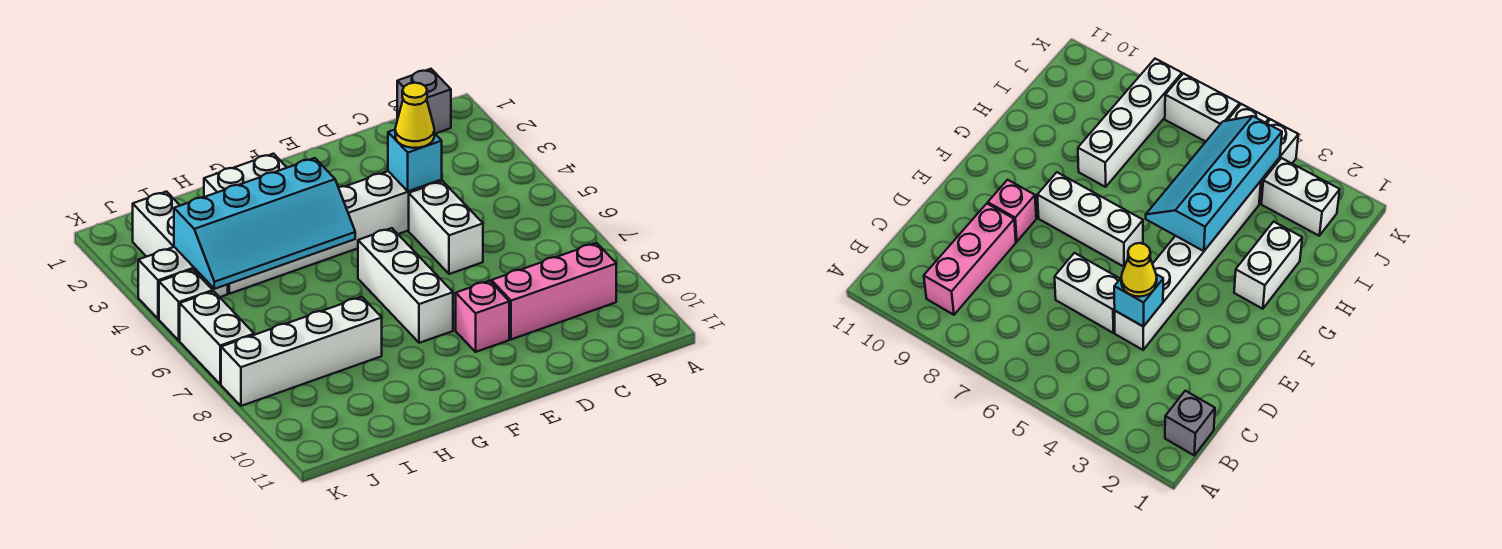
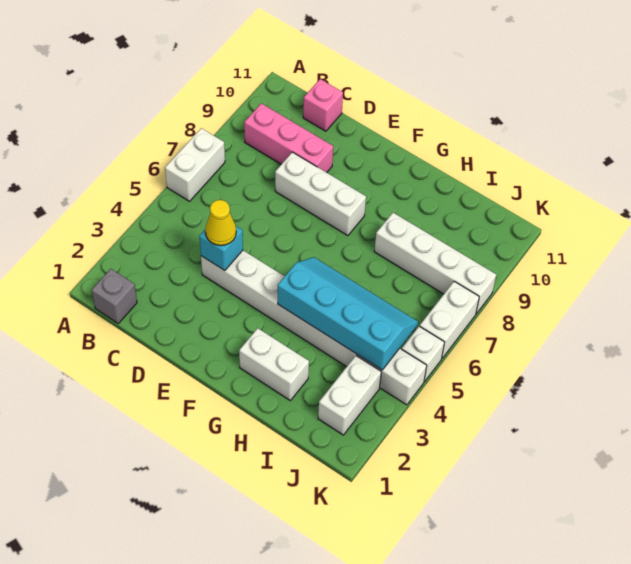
white brick D5:D6 level 1 -> white brick A6:A7 level 1
pink brick E9 level 1 -> pink brick C11 level 1
white brick F6:F8 level 1 -> white brick D8:F8 level 1

